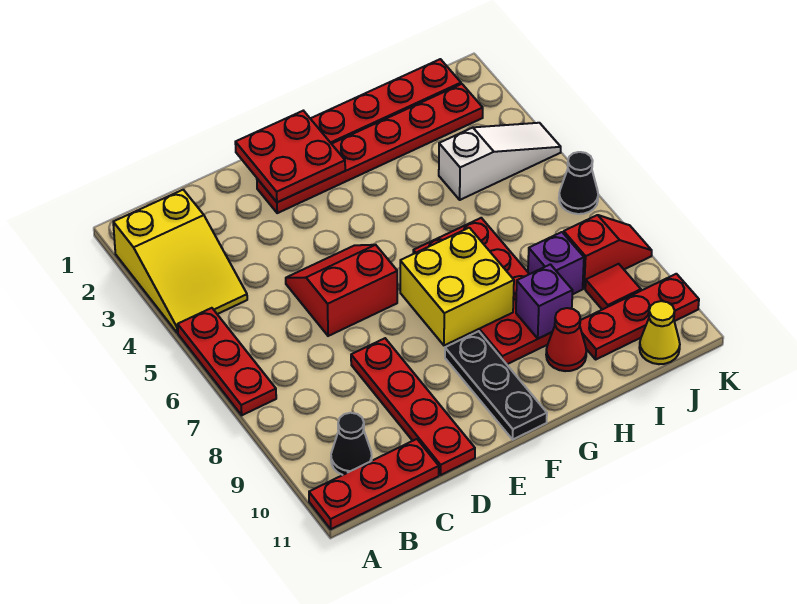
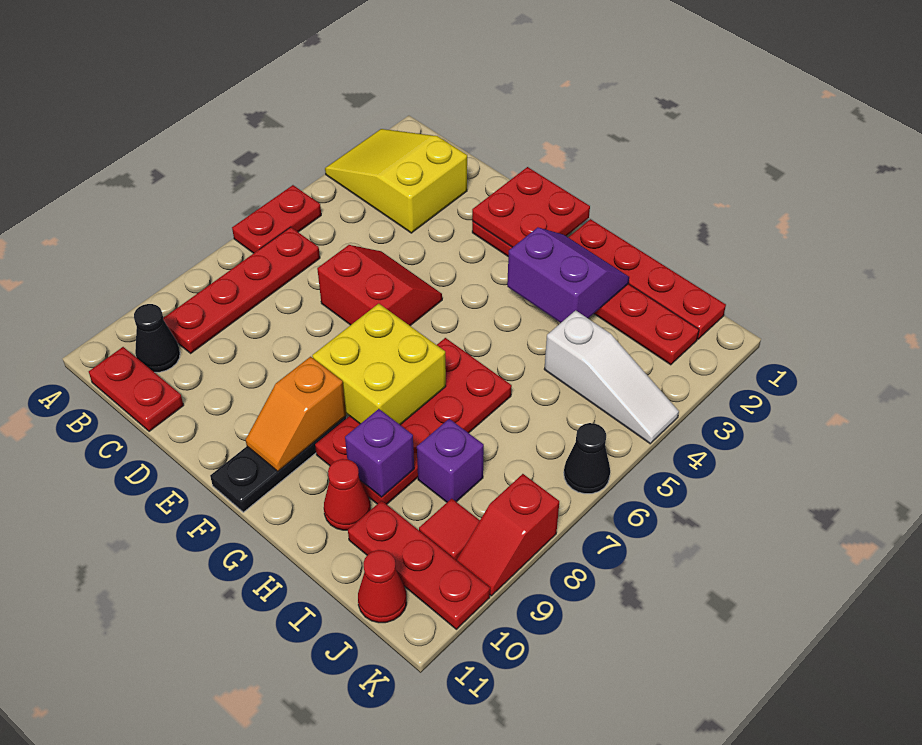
yellow slope A2:B4 level 1 top 2 -> yellow slope A2:C3 level 1 top C
red plate A5:A7 level 1 -> red plate A5:A6 level 1
red plate A11:C11 level 1 -> red plate B11:C11 level 1
red plate D8:D11 level 1 -> red plate B6:B9 level 1
none -> orange slope F9:F10 level 2 top 9
none -> purple slope G2:H3 level 2 top 3
red slope J8:K8 level 1 top J -> red slope K8:K9 level 1 top 8
yellow cone J11 level 1 -> red cone J11 level 1

